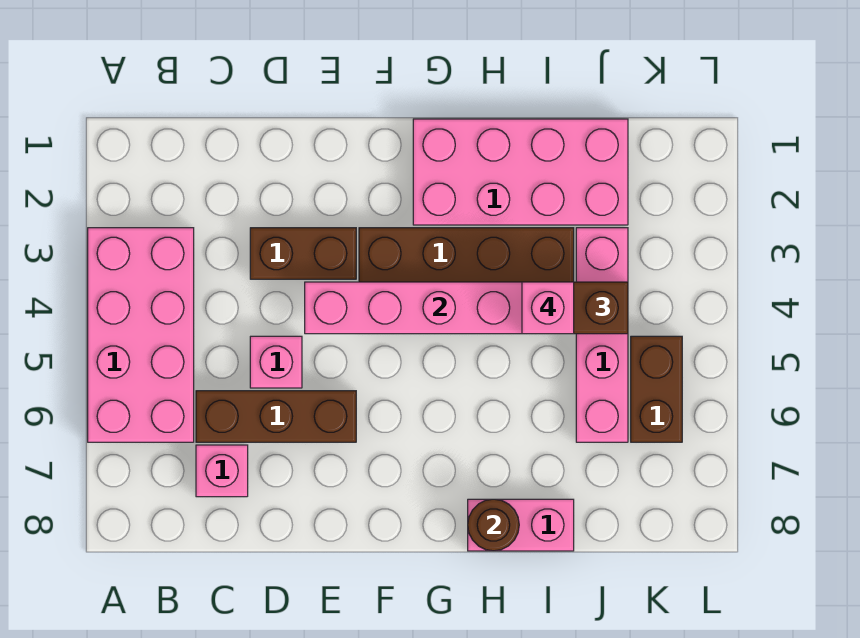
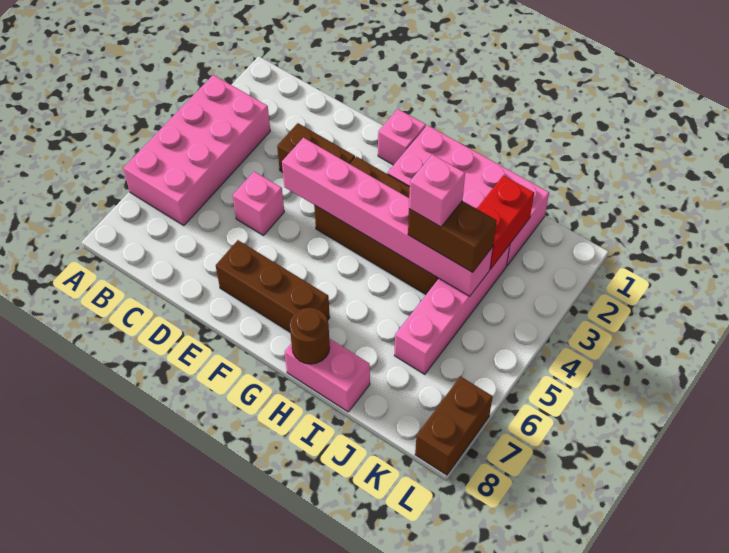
brown brick C6:E6 level 1 -> brown brick E7:G7 level 1
pink brick C7 level 1 -> pink brick F1 level 1
none -> red brick J2:J3 level 2
brown brick K5:K6 level 1 -> brown brick L7:L8 level 1

